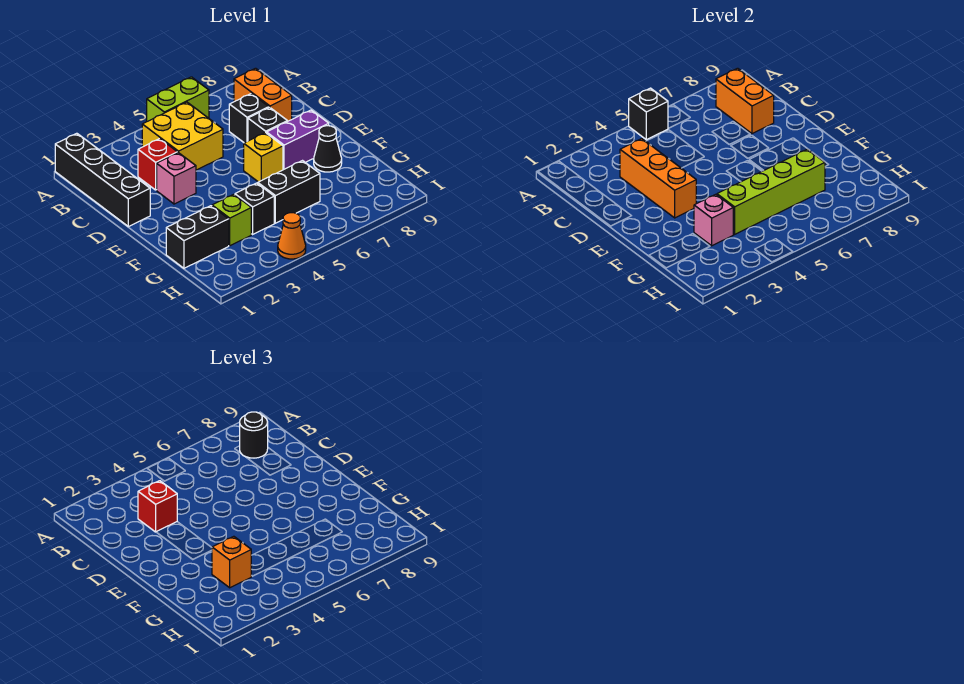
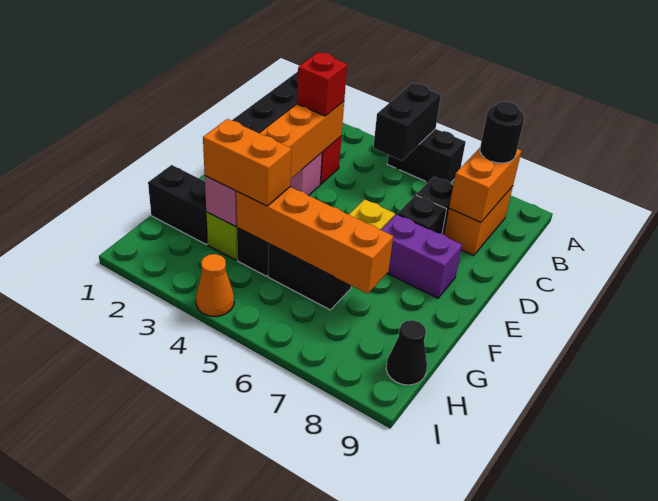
lime brick A5:A6 level 1 -> black brick A5:A6 level 1
black brick A5 level 2 -> black brick A5:B5 level 2
yellow brick B4:C5 level 1 -> none
black cone F8 level 1 -> black cone H9 level 1
orange brick G3 level 3 -> orange brick G3:G4 level 3
lime brick G4:G7 level 2 -> orange brick G4:G7 level 2

